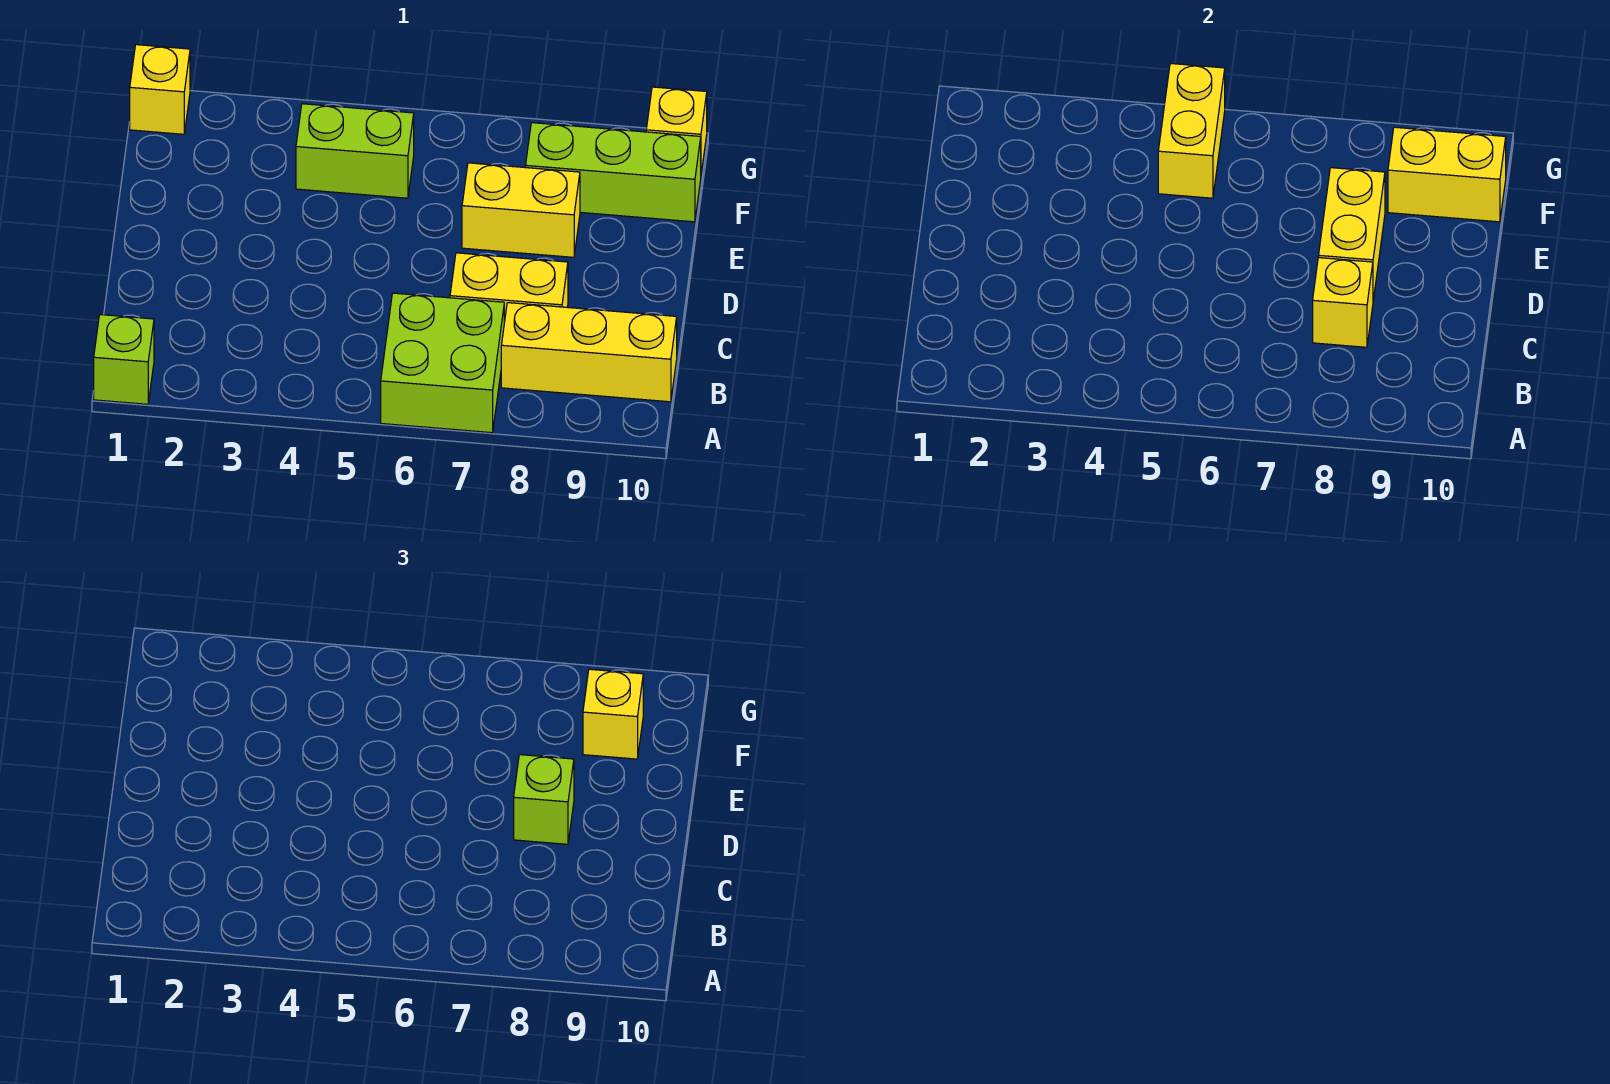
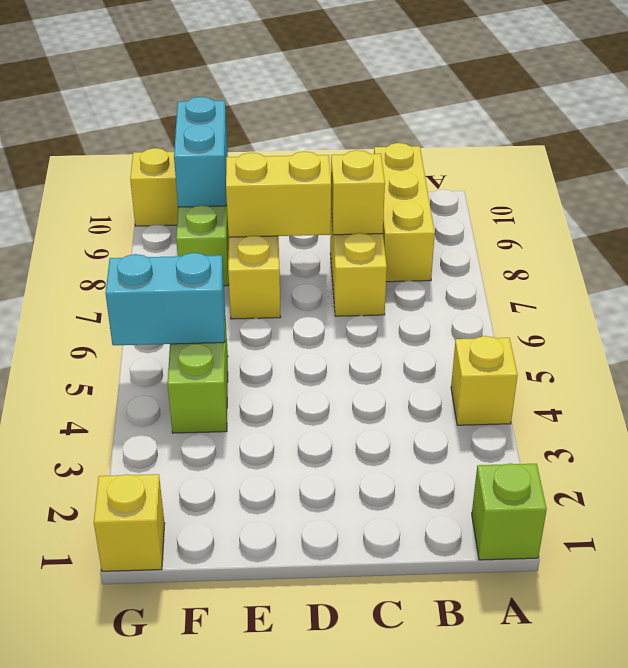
lime brick A6:B7 level 1 -> none
lime brick D8 level 3 -> none
yellow brick F5:G5 level 2 -> cyan brick F5:G5 level 2
yellow brick F9:F10 level 2 -> cyan brick F9:F10 level 2
yellow brick F9 level 3 -> yellow brick A4 level 1

